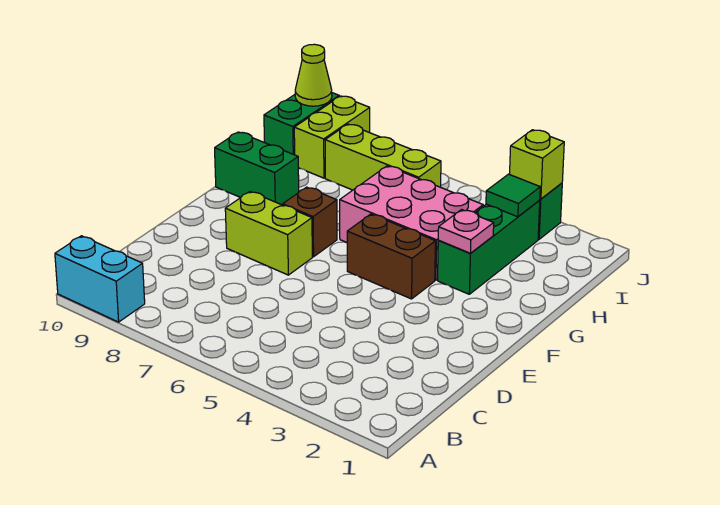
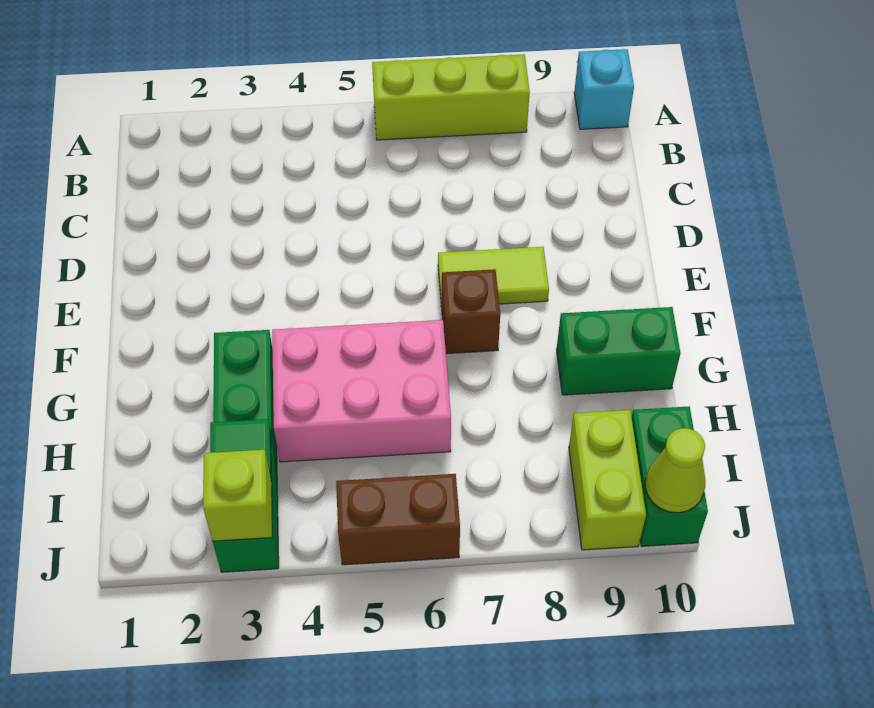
cyan brick A9:A10 level 1 -> cyan brick A10 level 1
lime brick E7:E8 level 1 -> lime tile E7:E8 level 1
brown brick F4:F5 level 1 -> brown brick J5:J6 level 1
pink plate G3 level 2 -> none
lime brick I6:I8 level 1 -> lime brick A6:A8 level 1

